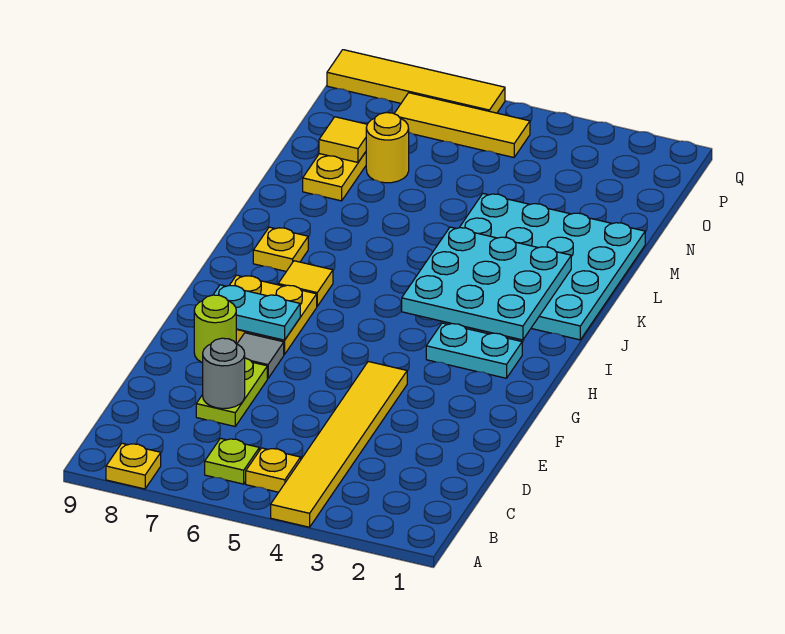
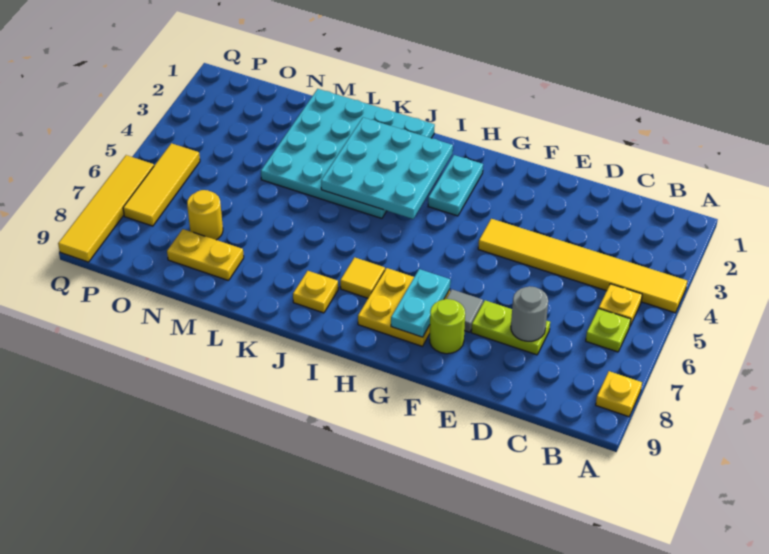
yellow tile N8 level 2 -> none

